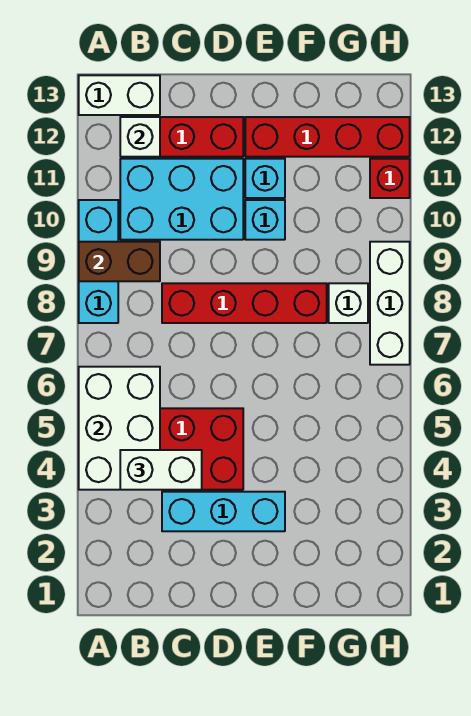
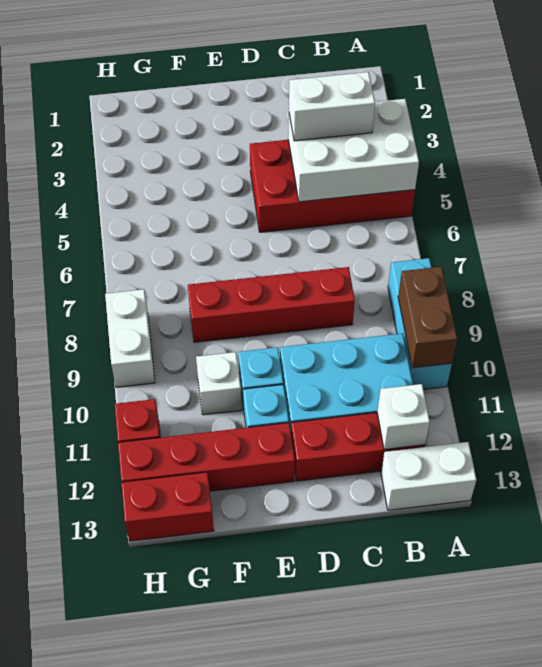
white brick A4:B6 level 2 -> white brick A4:C5 level 2
brown brick A9:B9 level 2 -> brown brick A9:A10 level 2
cyan brick C3:E3 level 1 -> none
white brick G8 level 1 -> white brick F10 level 1
none -> red brick G13:H13 level 1
white brick H7:H9 level 1 -> white brick H8:H9 level 1

